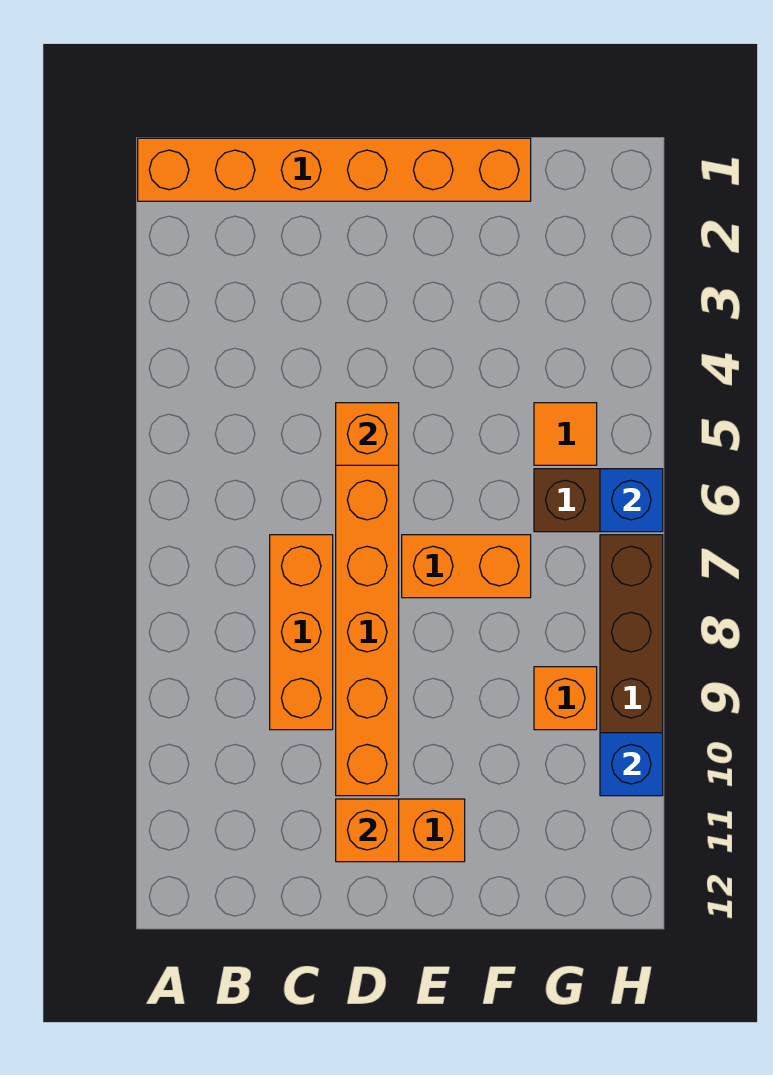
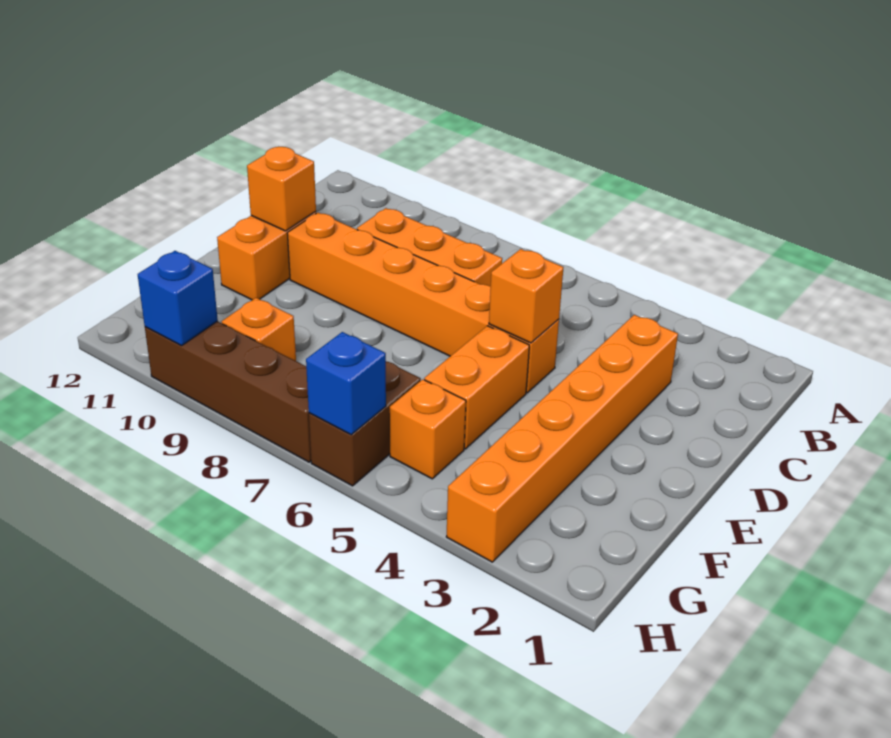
orange brick A1:F1 level 1 -> orange brick C3:H3 level 1
orange brick E7:F7 level 1 -> orange brick E5:F5 level 1
orange tile G5 level 1 -> orange brick G5 level 1

